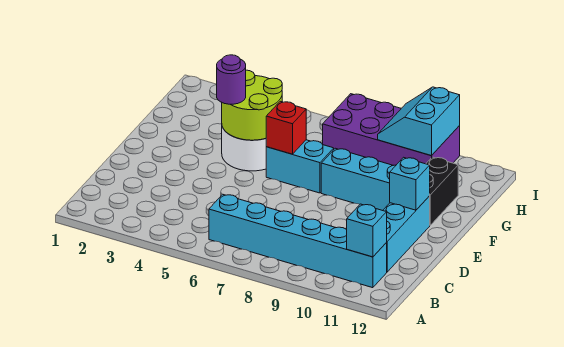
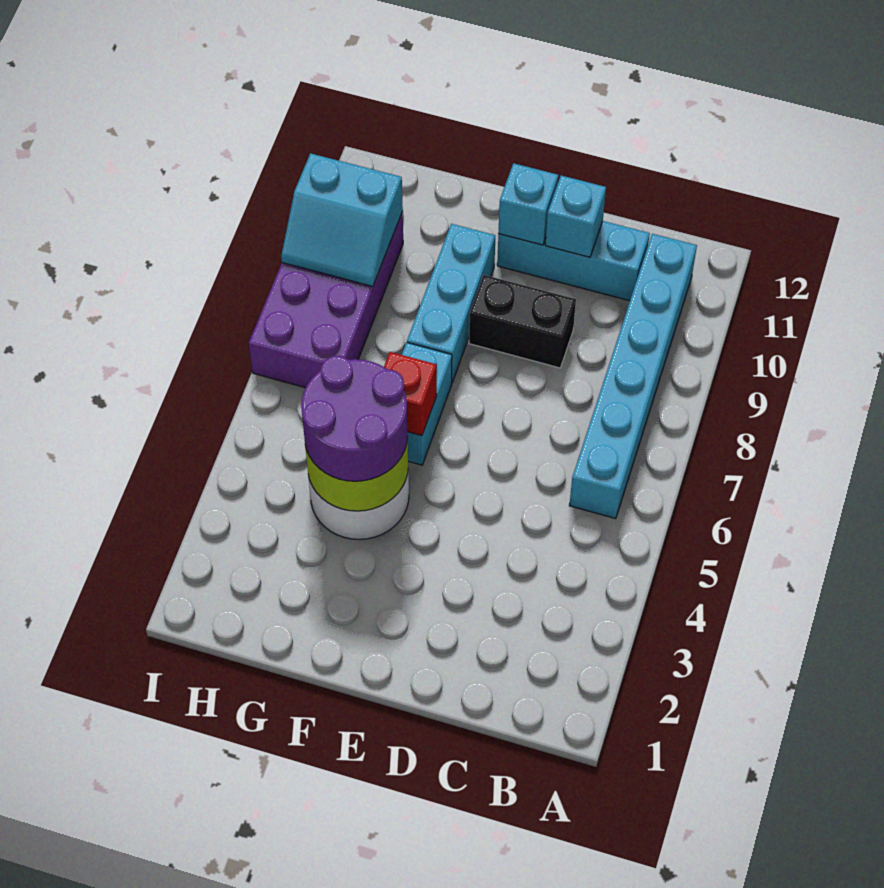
cyan brick B11 level 2 -> cyan brick D11 level 2
purple round brick F4 level 3 -> purple round brick F4:G5 level 3
black brick F11:G11 level 1 -> black brick D9:E9 level 1

